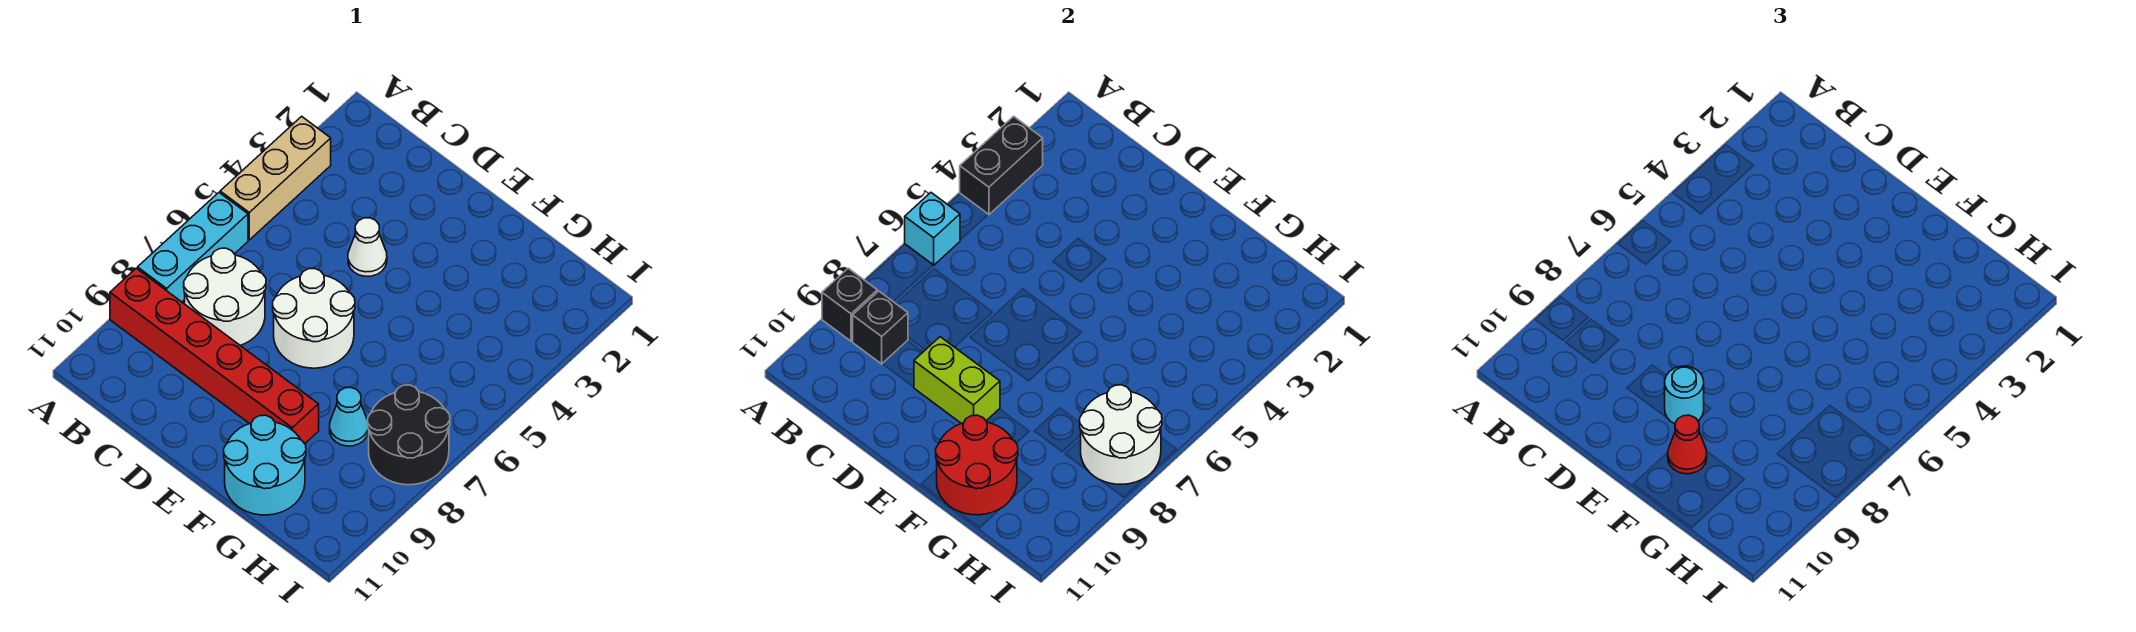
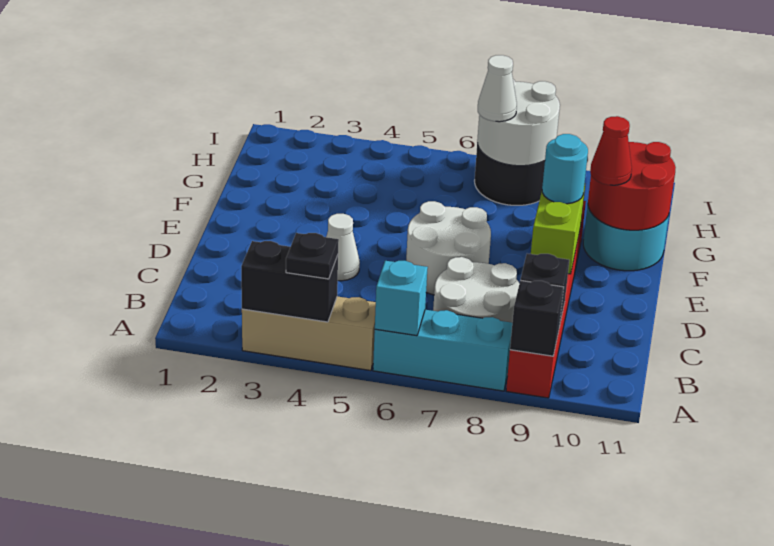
none -> black plate A4 level 3
cyan cone G8 level 1 -> none
none -> white cone H7 level 3

